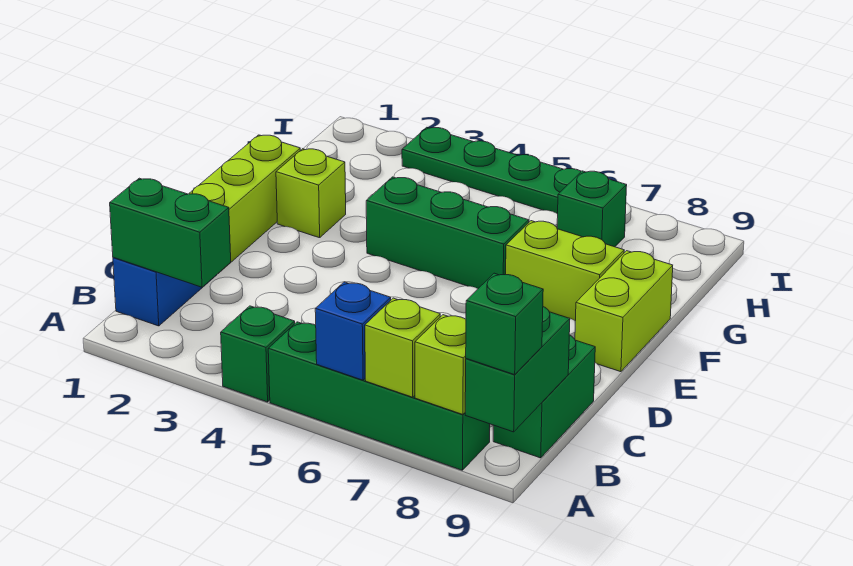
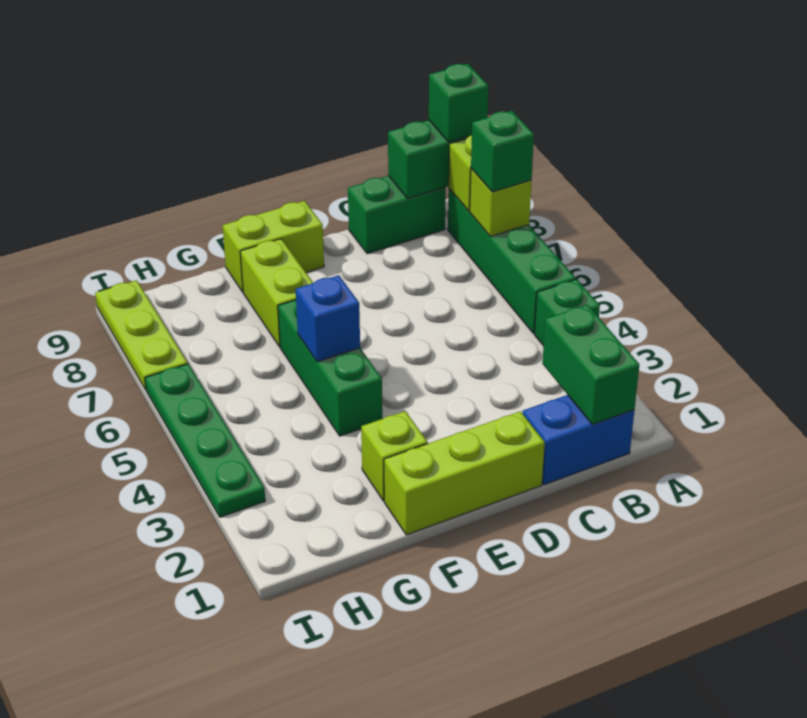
blue brick A6 level 2 -> blue brick F5 level 2
green brick H7 level 1 -> green brick A7 level 3
none -> lime plate I7:I9 level 1

